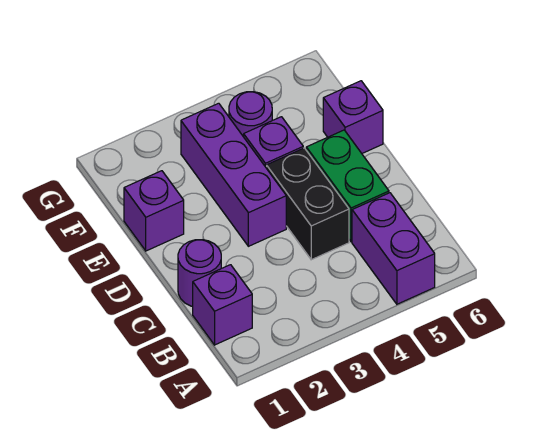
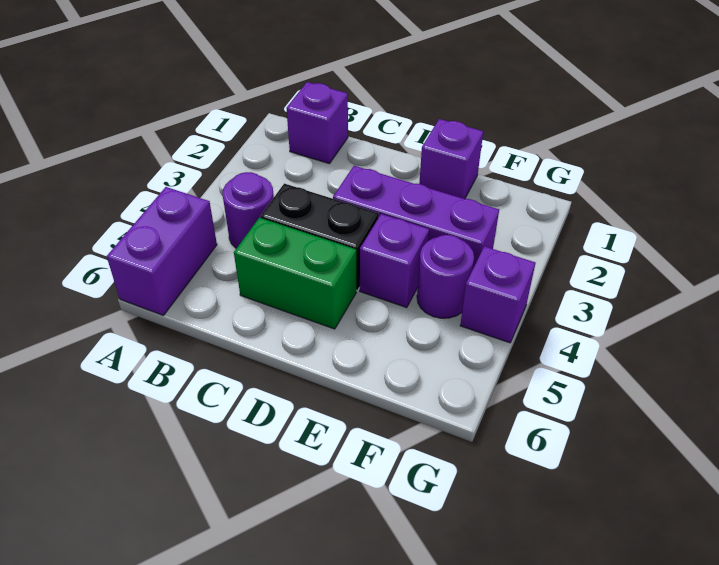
purple brick A5:B5 level 1 -> purple brick A5:A6 level 1
purple round brick C1 level 1 -> purple round brick B4 level 1
purple brick E6 level 1 -> purple brick G4 level 1

